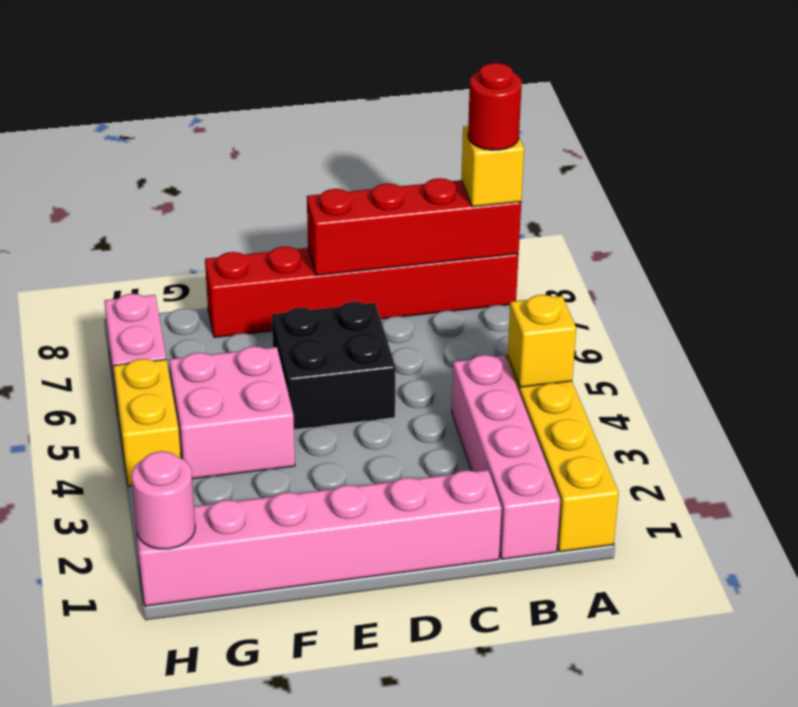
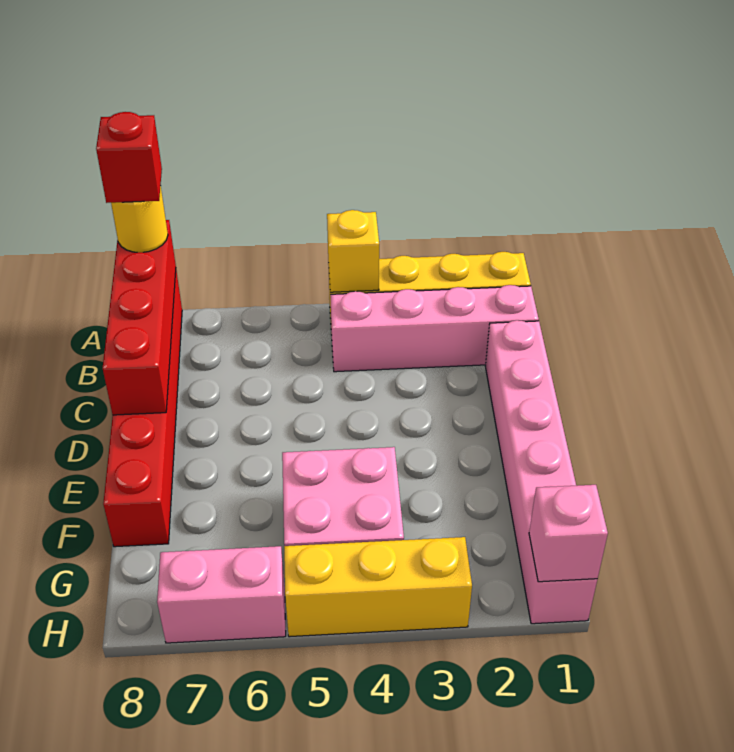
yellow brick A8 level 3 -> yellow round brick A8 level 3
red round brick A8 level 4 -> red brick A8 level 4
black brick D5:E6 level 1 -> none
pink round brick H1 level 2 -> pink brick H1 level 2
yellow brick H4:H5 level 1 -> yellow brick H3:H5 level 1

